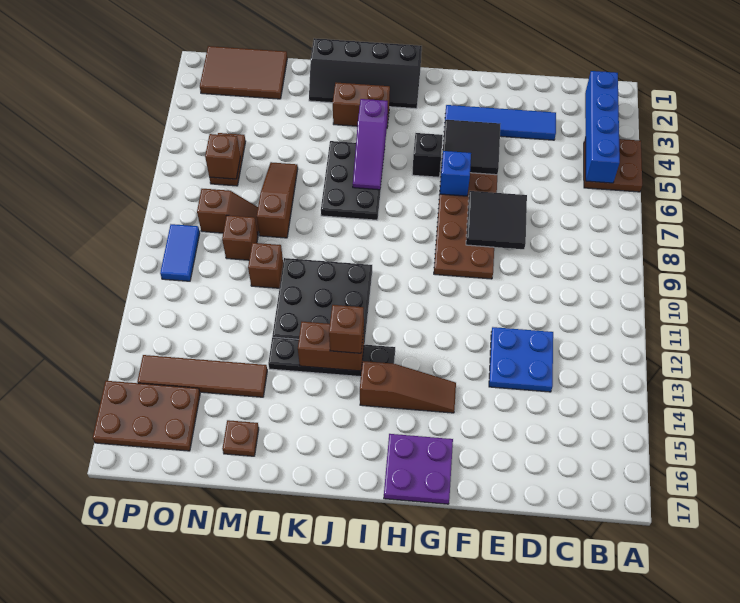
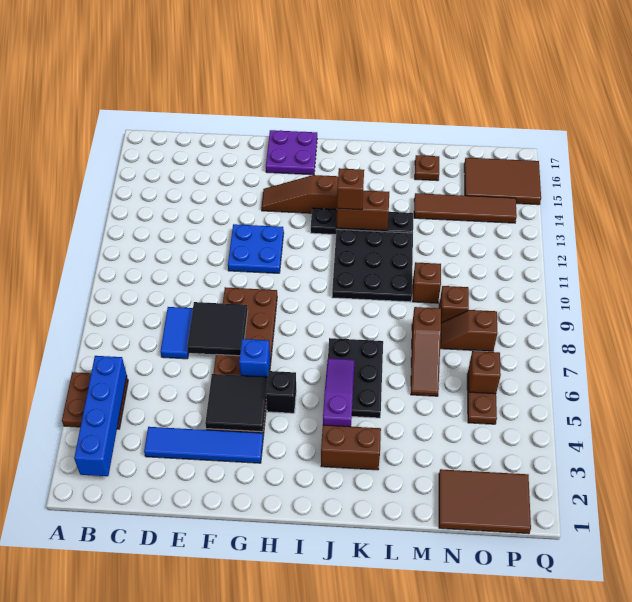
blue plate D12:E13 level 1 -> blue plate F11:G12 level 1
black slope I1:L2 level 1 top 1 -> none
brown plate O15:Q16 level 1 -> brown tile O15:Q16 level 1
blue tile P9:P10 level 1 -> blue tile D7:D8 level 1

